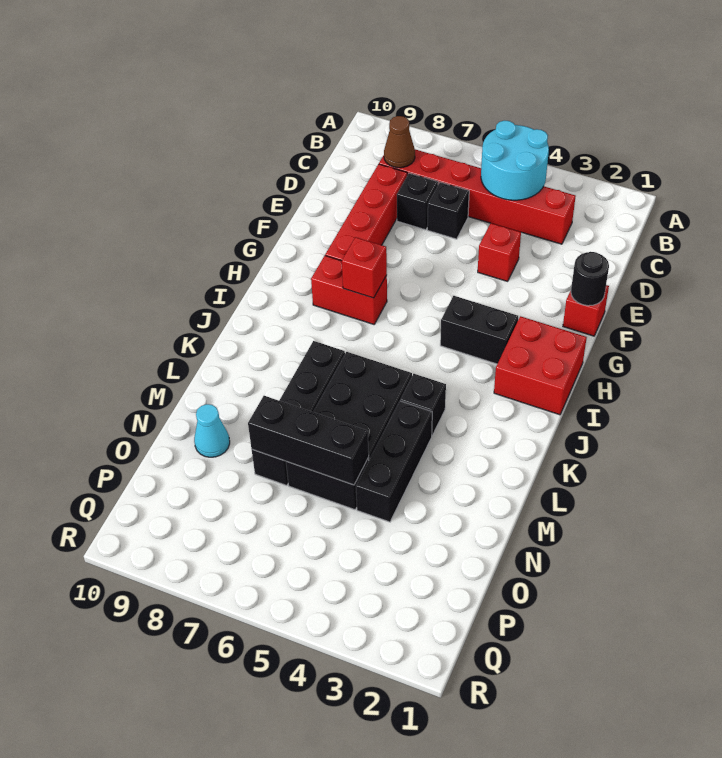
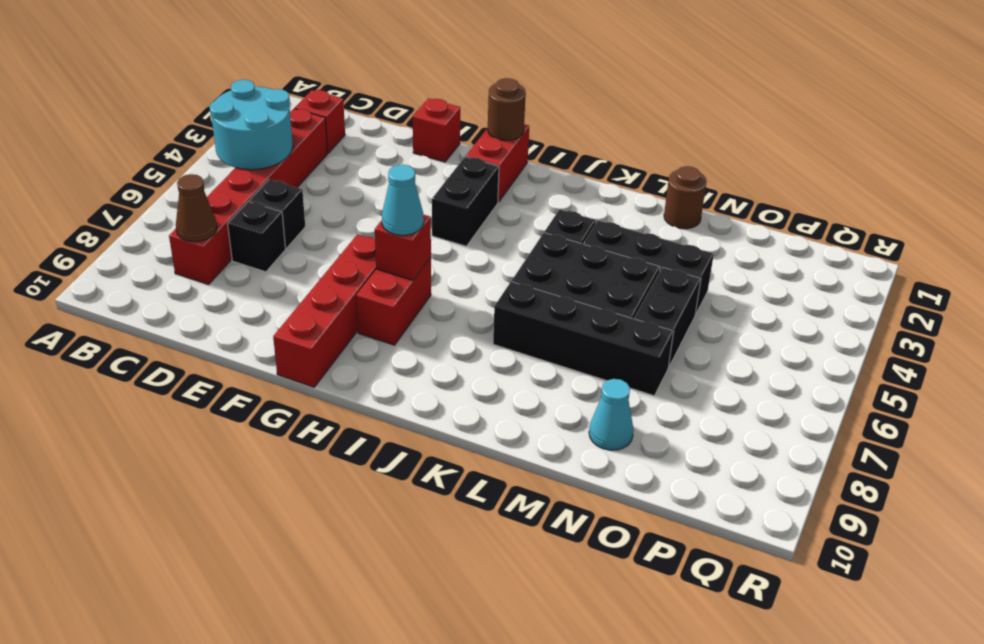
red brick D8:G8 level 1 -> red brick G7:G10 level 1
red brick E4 level 1 -> red brick C2 level 1
black round brick F1 level 2 -> none
red brick H1:I2 level 1 -> red brick H1:H2 level 1
none -> brown round brick H1 level 2
none -> cyan cone H7 level 3
none -> brown round brick M1 level 1
black brick N5:N7 level 2 -> none

